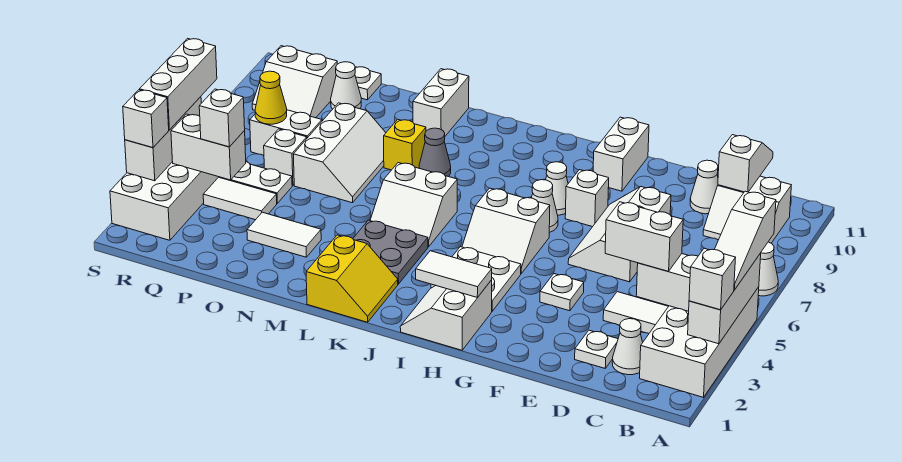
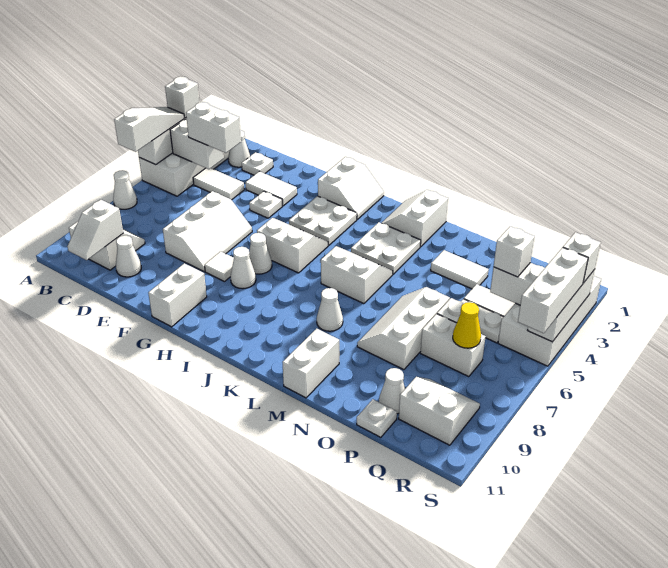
white brick G8 level 1 -> white tile G8 level 1
white tile H2:I2 level 2 -> white tile E3:F3 level 1
yellow slope K1:L2 level 1 top L -> white slope K1:L2 level 1 top L
grey plate K3:L4 level 1 -> white plate K3:L4 level 1
grey cone L8 level 1 -> white cone L8 level 1
yellow brick M8 level 1 -> none

